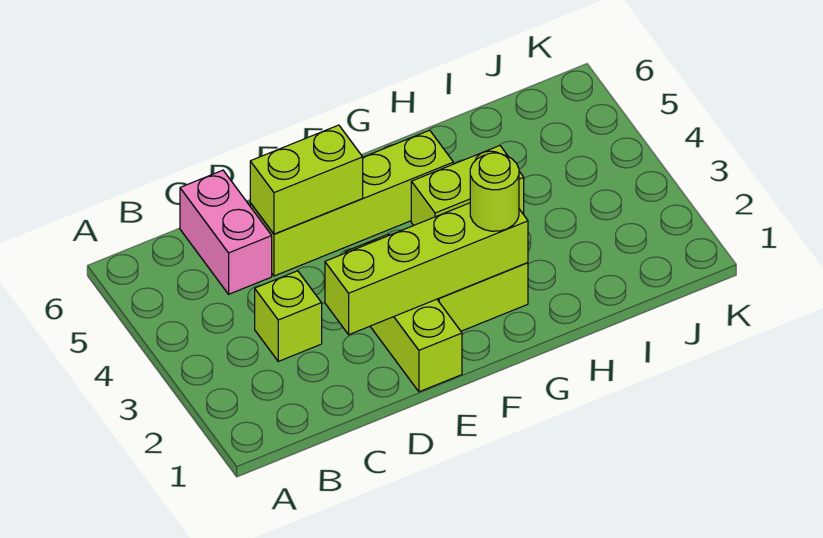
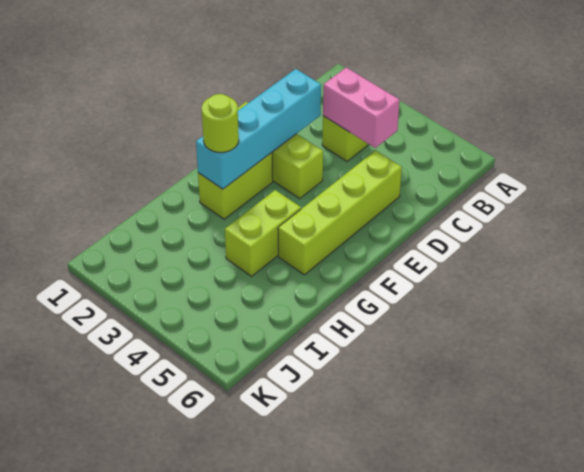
pink brick C5:C6 level 1 -> pink brick C3:C4 level 2
lime brick D2:G2 level 2 -> cyan brick D2:G2 level 2
lime brick D5:E5 level 2 -> none

